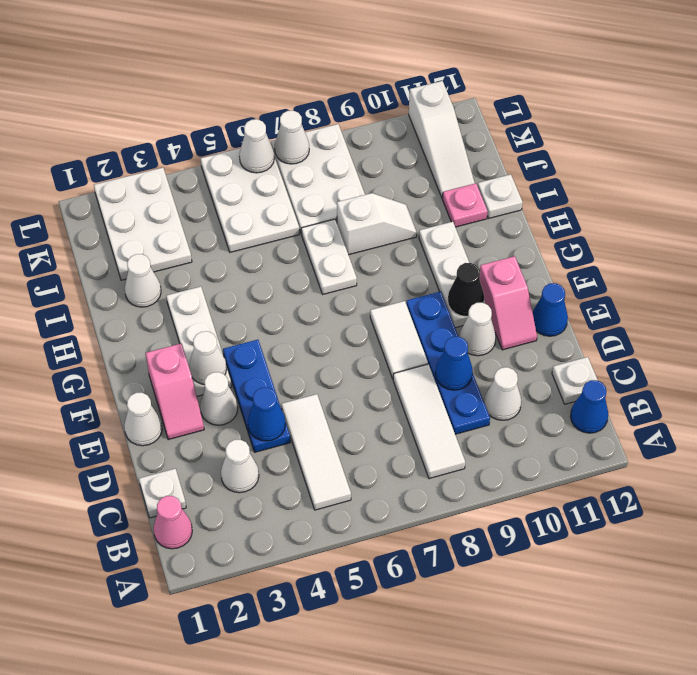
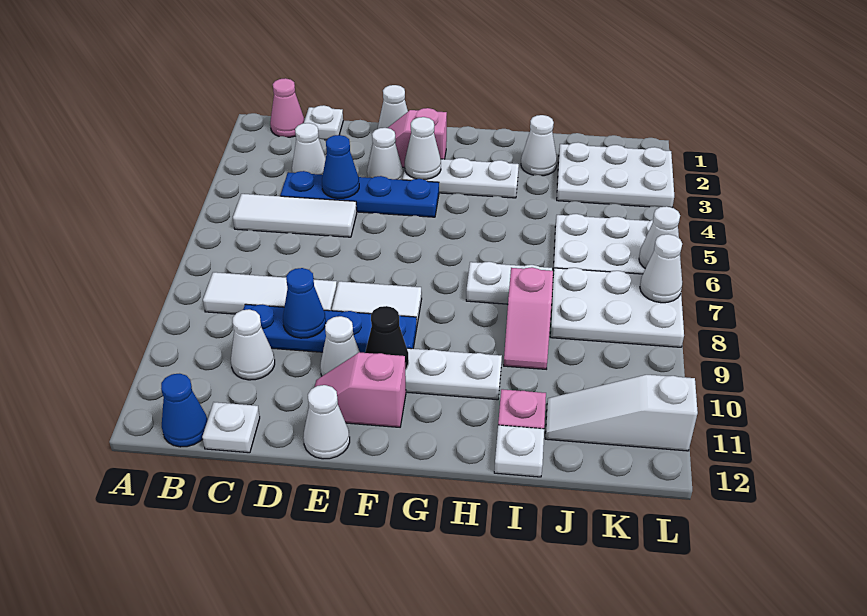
blue plate D4:F4 level 1 -> blue plate C4:F4 level 1
blue cone E12 level 1 -> white cone E12 level 1
white slope I8:I9 level 1 top 8 -> pink slope I8:I9 level 1 top 8

